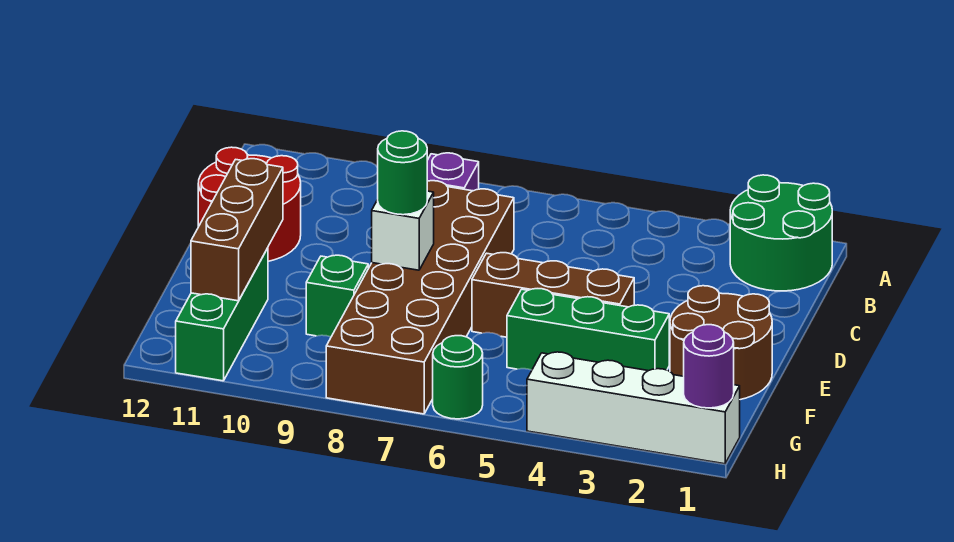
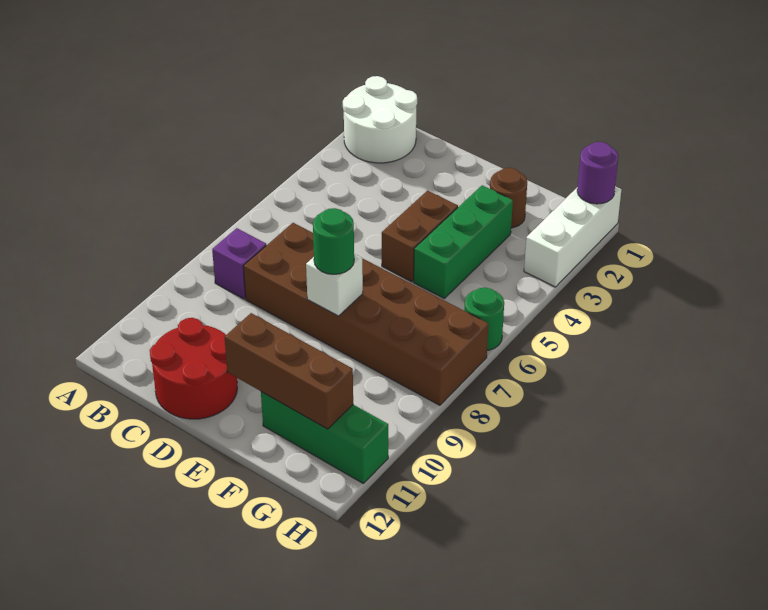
green round brick A1:B2 level 1 -> white round brick A1:B2 level 1
brown round brick E1:F2 level 1 -> brown round brick F2 level 1
brown brick E4:E6 level 1 -> brown brick E4:E5 level 1
green brick F9 level 1 -> none
white brick H1:H4 level 1 -> white brick H1:H3 level 1

